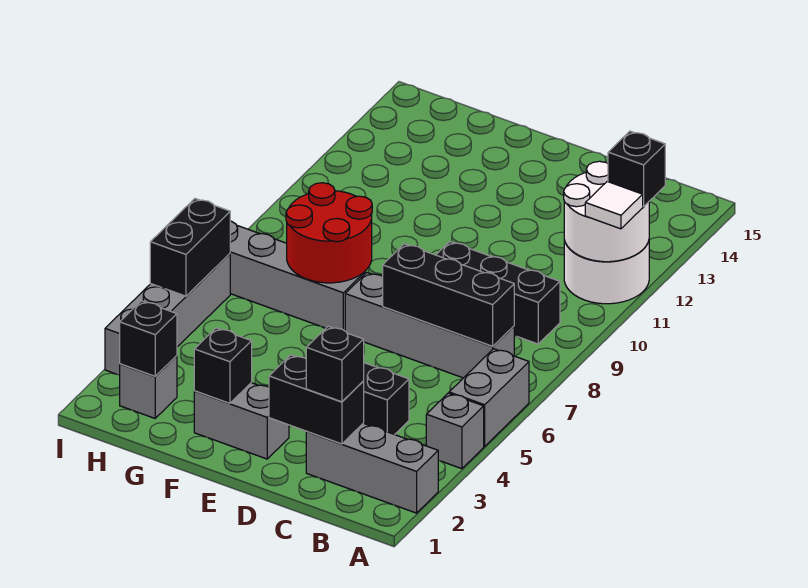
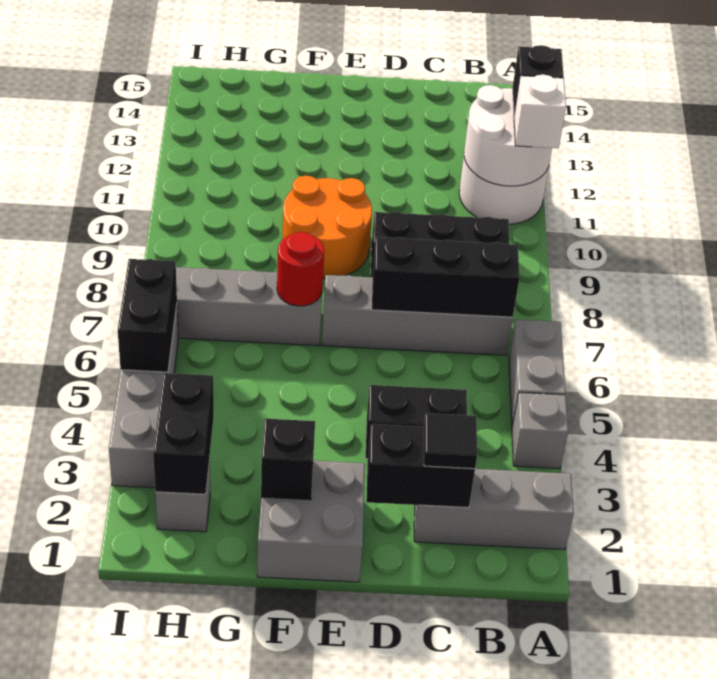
white tile A11 level 3 -> white brick A11 level 3
black brick C2 level 3 -> black tile C2 level 3
grey brick E2:F2 level 1 -> grey brick E1:F2 level 1
none -> orange round brick E9:F10 level 1
red round brick F7:G8 level 2 -> red round brick F7 level 2
black brick H2 level 2 -> black brick H2:H3 level 2

